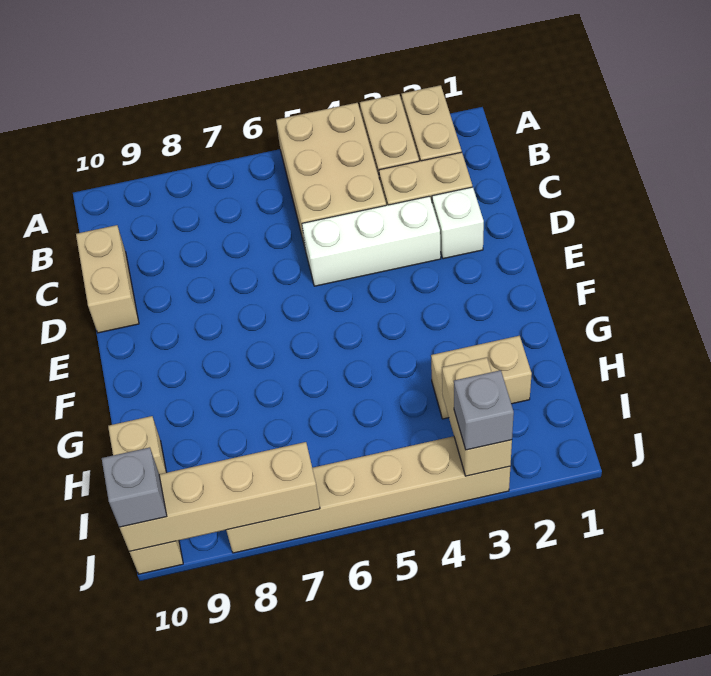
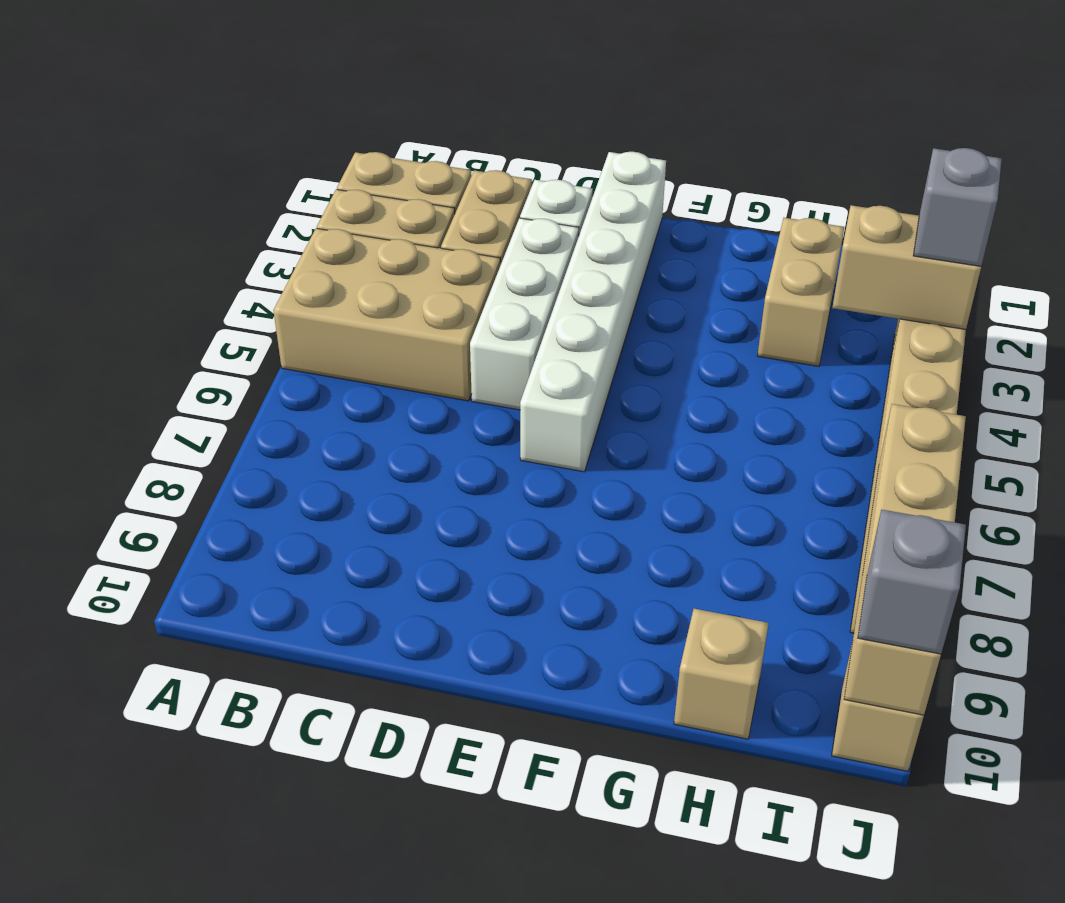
tan brick C10:D10 level 1 -> none
none -> white brick E1:E6 level 1

